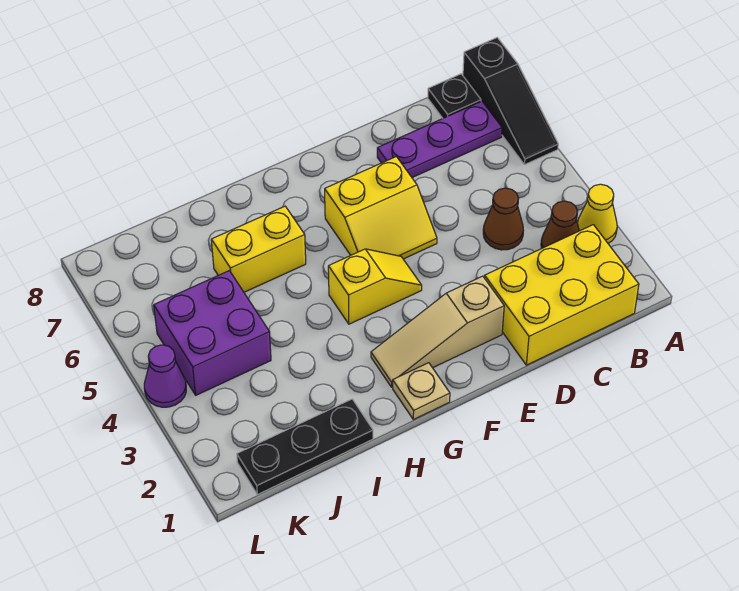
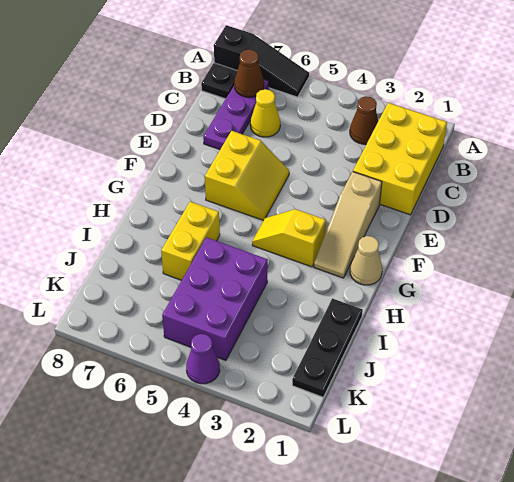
yellow cone A3 level 1 -> yellow cone C6 level 1
brown cone C4 level 1 -> brown cone B7 level 2
yellow slope F4:G4 level 1 top G -> yellow slope G3:G4 level 1 top 3
tan plate G1 level 1 -> tan cone G1 level 1
purple brick J4:K5 level 1 -> purple brick I4:K5 level 1

